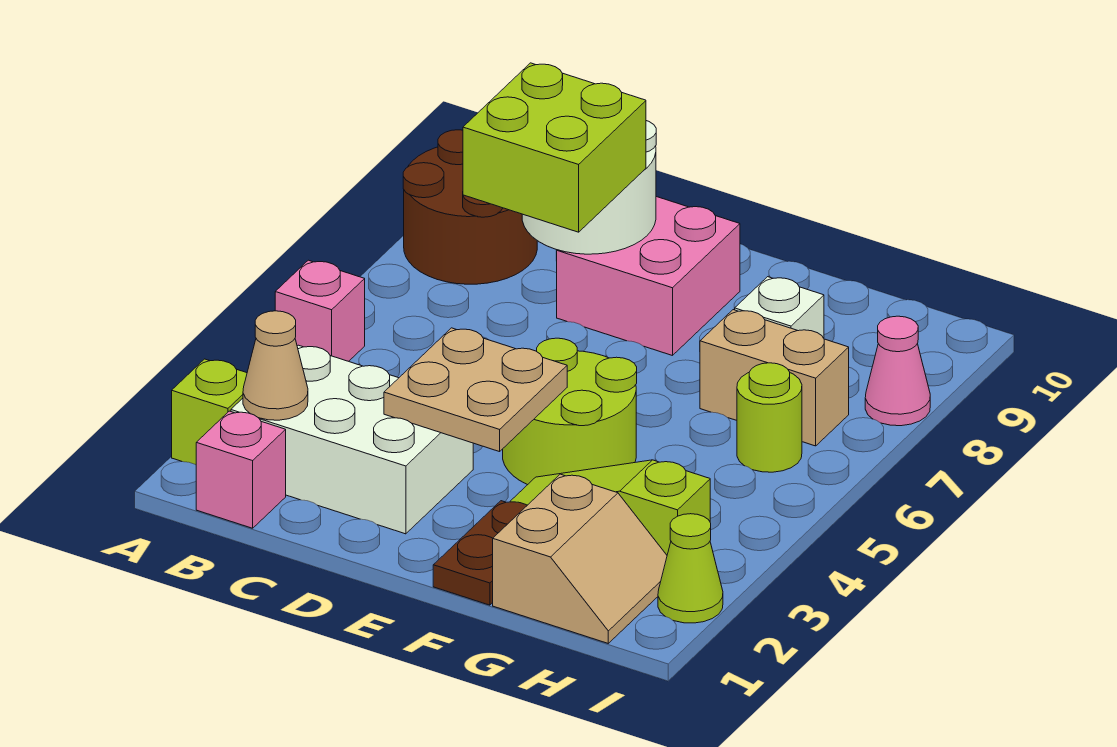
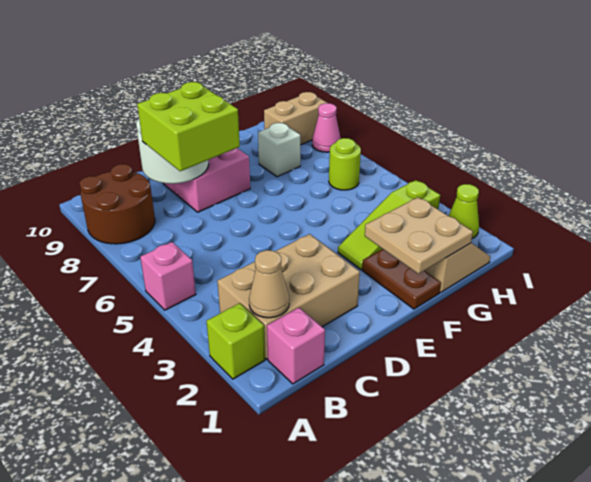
white brick B2:D3 level 1 -> tan brick B2:D3 level 1
tan plate D3:E4 level 2 -> tan plate F1:G2 level 2
lime round brick E4:F5 level 1 -> none
tan brick G7:H7 level 1 -> tan brick H9:I9 level 1

